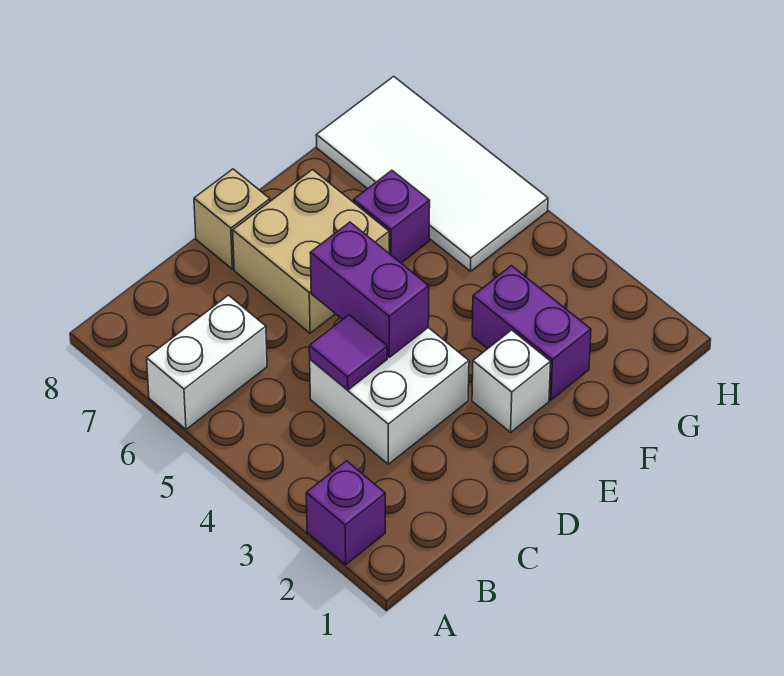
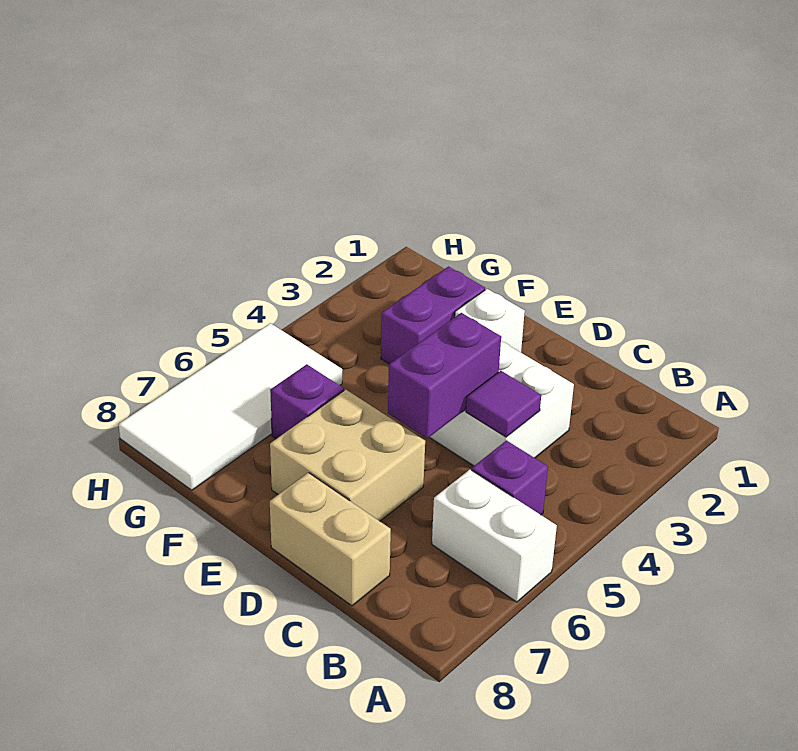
purple brick A2 level 1 -> purple brick B5 level 1
tan brick D8 level 1 -> tan brick C8:D8 level 1

